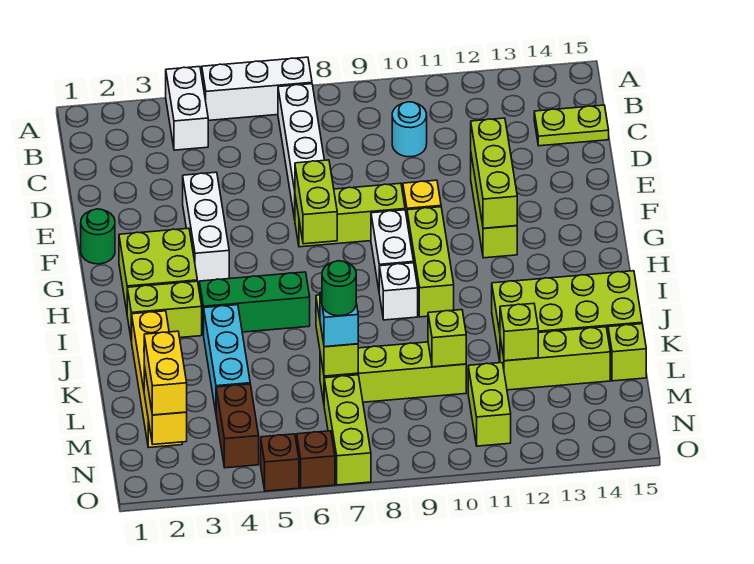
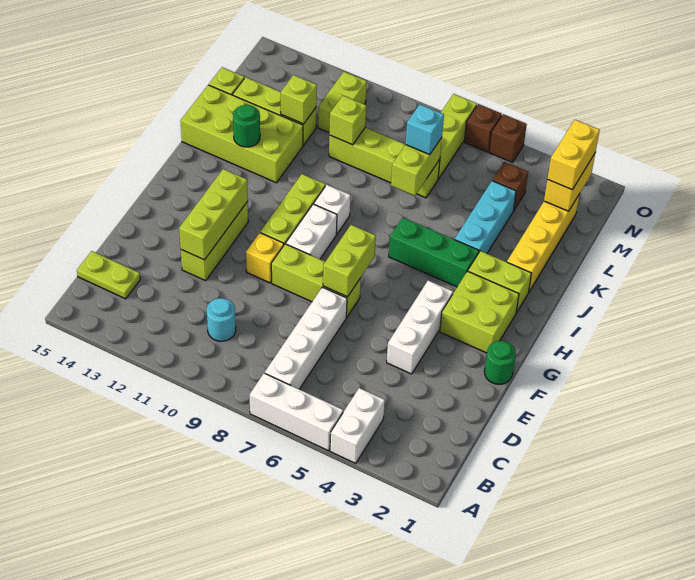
green round brick L7 level 4 -> green round brick J13 level 2
brown brick M4:N4 level 1 -> brown brick M4 level 1

